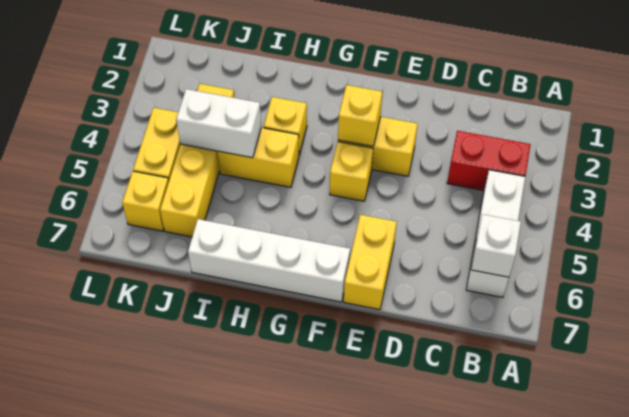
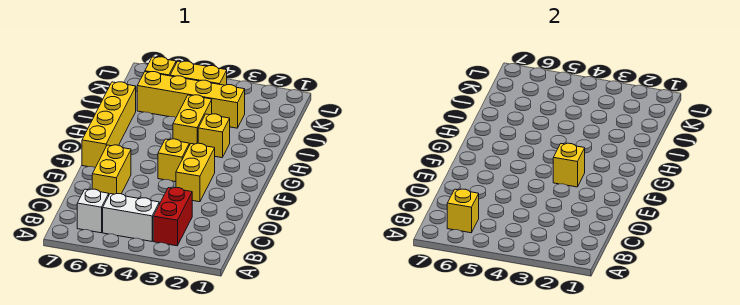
white brick B6 level 2 -> yellow brick B6 level 2
yellow brick E6:E7 level 1 -> yellow brick D6:E6 level 1
white brick F7:I7 level 1 -> yellow brick F7:I7 level 1
white brick I4:J4 level 2 -> none

